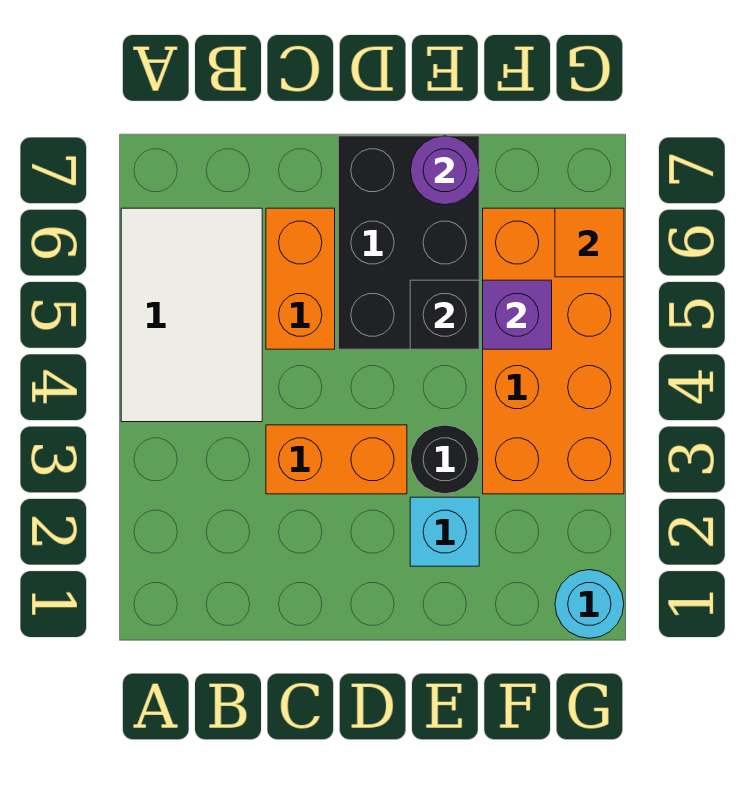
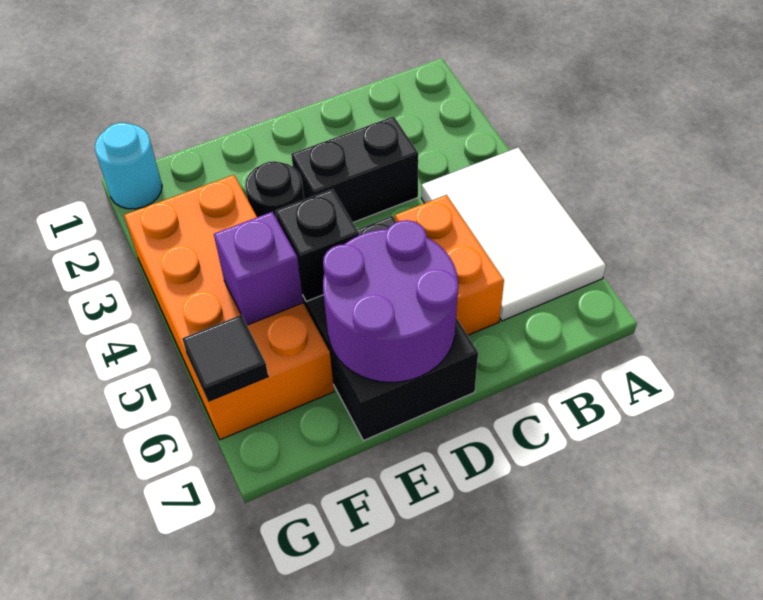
orange brick C3:D3 level 1 -> black brick C3:D3 level 1
cyan brick E2 level 1 -> none
purple round brick E7 level 2 -> purple round brick D6:E7 level 2
orange tile G6 level 2 -> black tile G6 level 2

